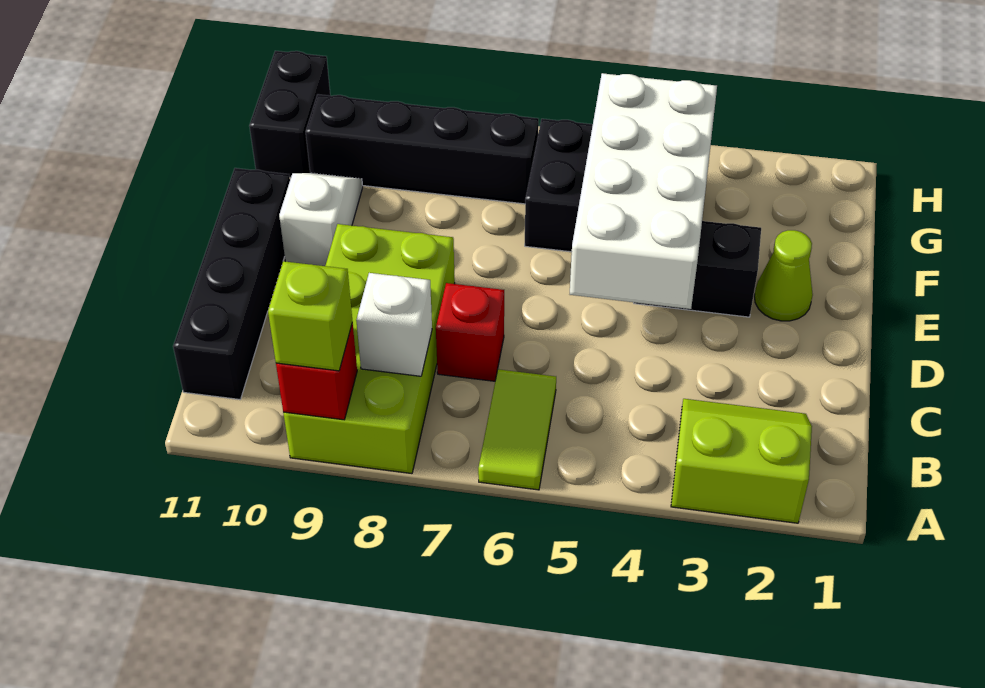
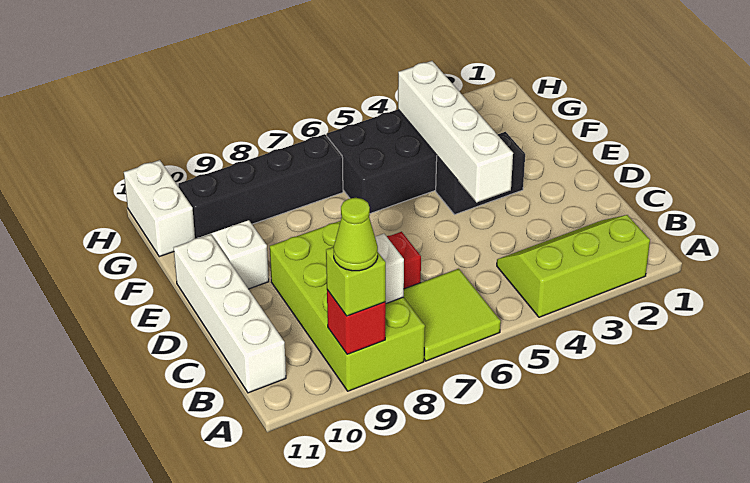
lime slope A2:B3 level 1 top A -> lime slope A2:B4 level 1 top A
lime tile A6:B6 level 1 -> lime tile A6:B7 level 1
black brick B11:E11 level 1 -> white brick B11:E11 level 1
white brick D4:G5 level 2 -> white brick D4:G4 level 2
lime cone E2 level 1 -> lime cone A9 level 4
black brick G11:H11 level 1 -> white brick G11:H11 level 1

